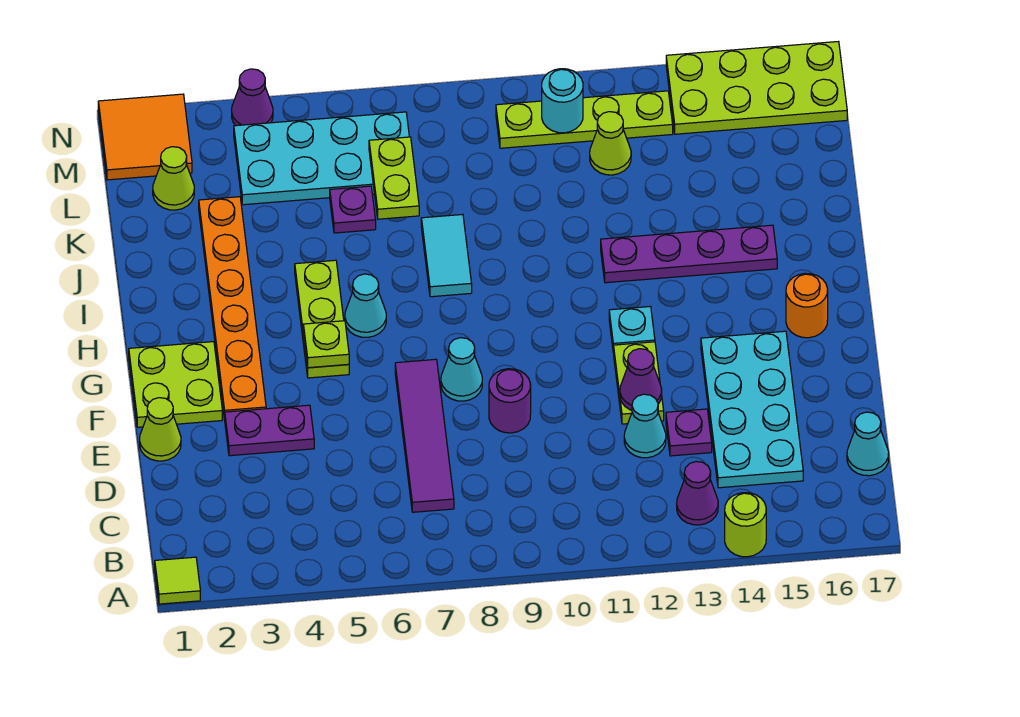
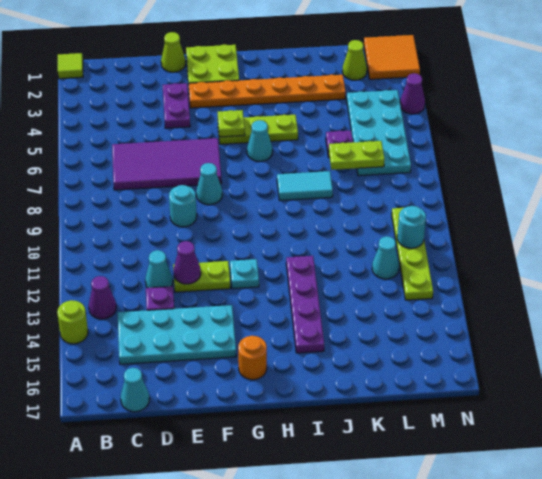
purple tile C7:F7 level 1 -> purple tile C6:F7 level 1
purple round brick E9 level 1 -> cyan round brick E9 level 1
lime cone L12 level 1 -> cyan cone L12 level 1
lime plate M14:N17 level 1 -> none

